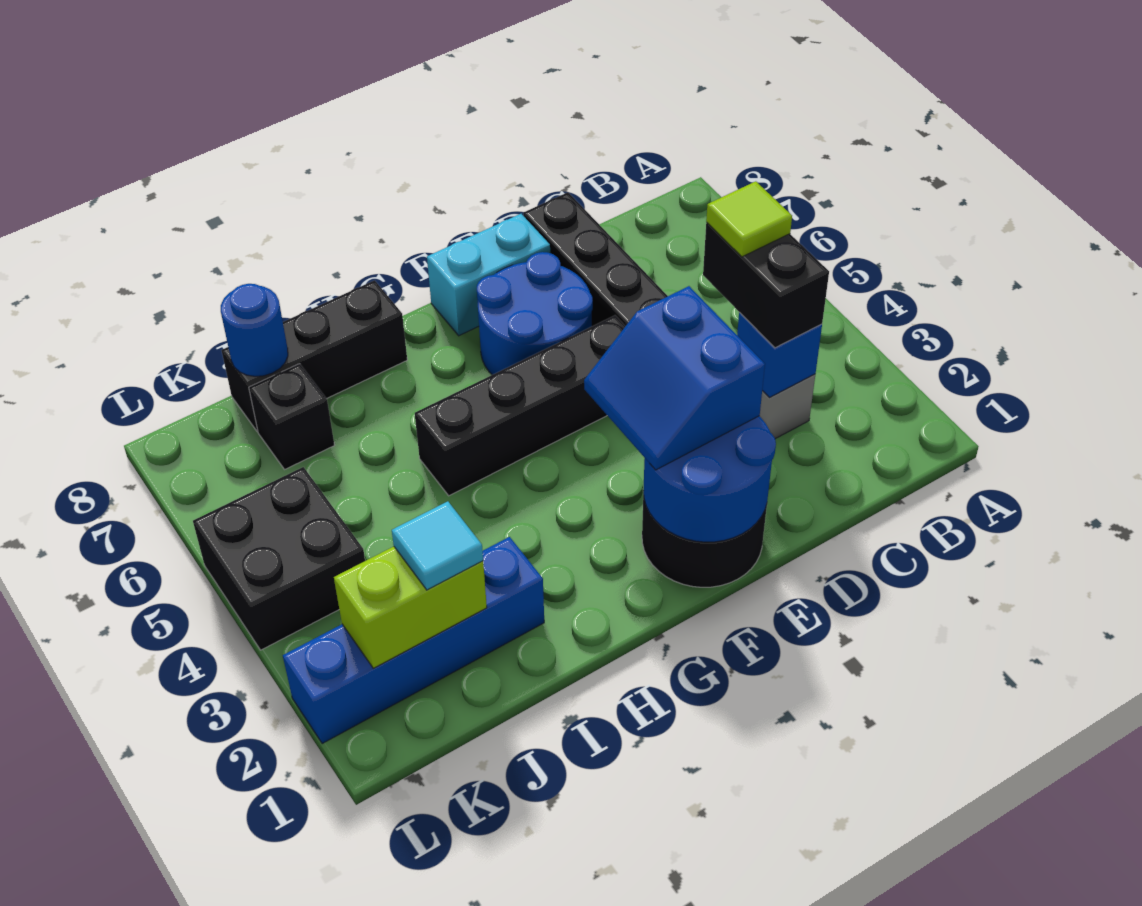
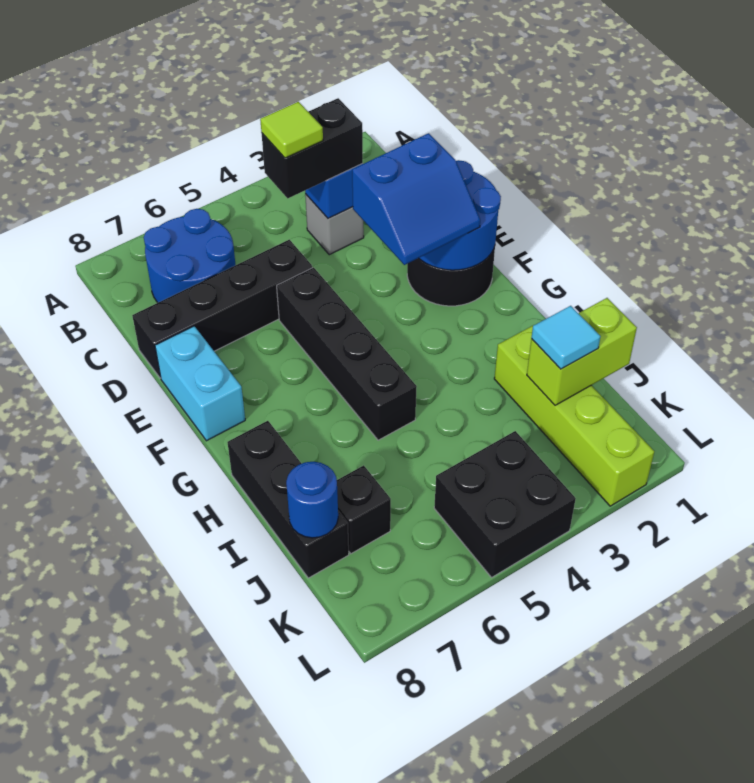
blue round brick E6:F7 level 1 -> blue round brick B6:C7 level 1
blue brick I2:L2 level 1 -> lime brick I2:L2 level 1
lime brick J2:K2 level 2 -> lime brick J1:J2 level 2

